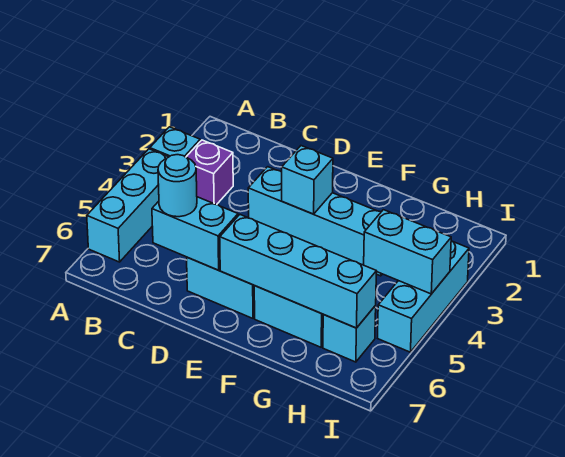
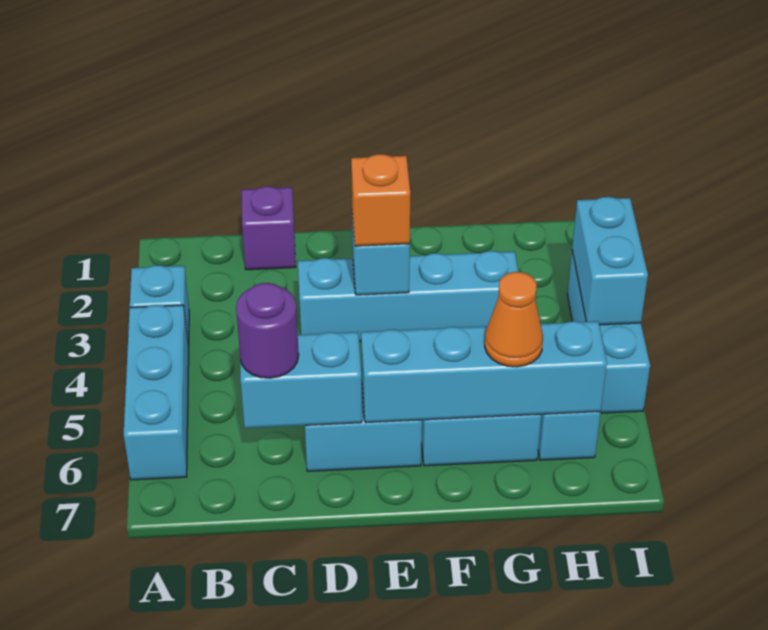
purple brick B3 level 1 -> purple brick C1 level 1
cyan round brick C6 level 3 -> purple round brick C6 level 3
none -> orange brick E3 level 3
none -> orange cone G6 level 3
cyan brick H4:I4 level 2 -> cyan brick I3:I4 level 2

